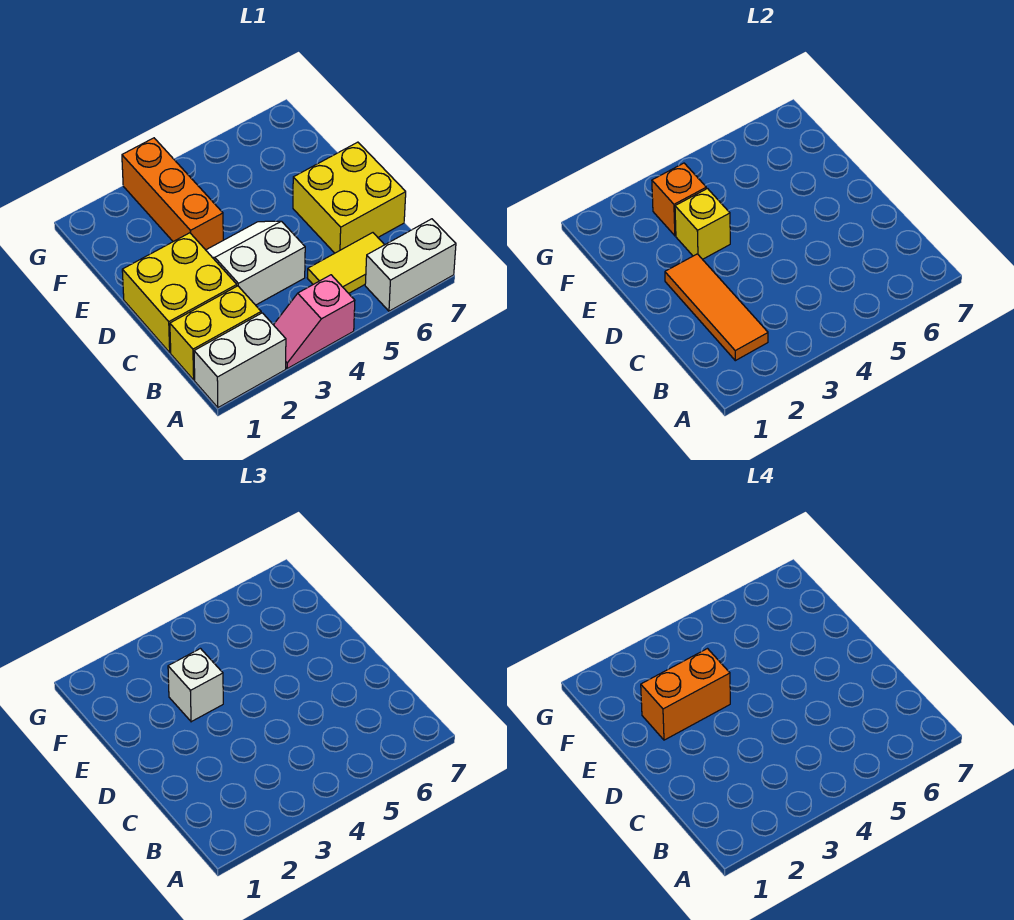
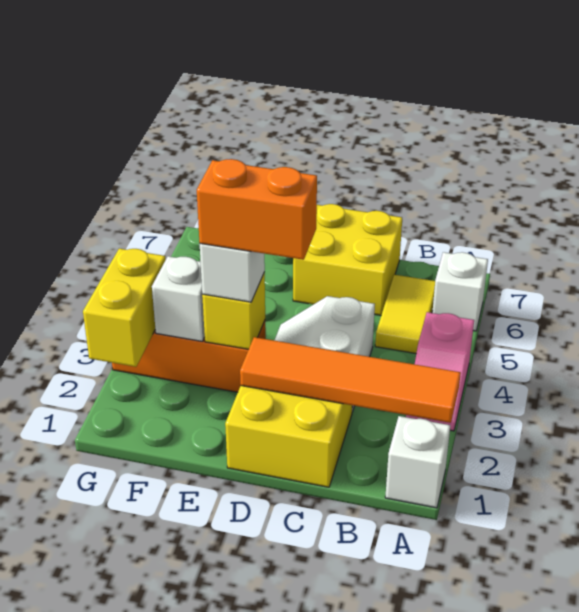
white brick A1:A2 level 1 -> white brick A1 level 1
white brick A6:A7 level 1 -> white brick A6 level 1
yellow brick B1:B2 level 1 -> yellow brick G2:G3 level 2
orange tile B2:D2 level 2 -> orange tile A2:D2 level 2
orange brick E2:E3 level 4 -> orange brick D3:E3 level 4
orange brick F3 level 2 -> white brick F3 level 2

